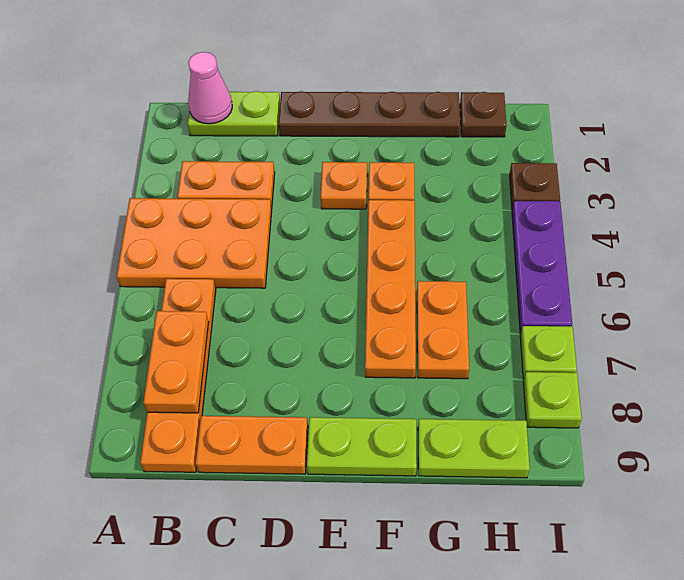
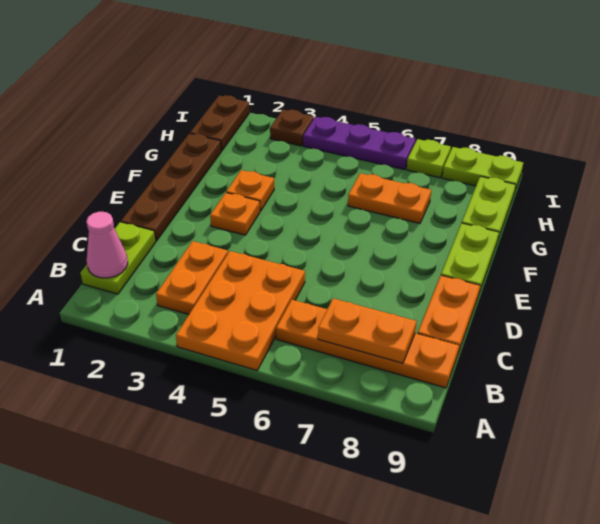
orange plate F4:F7 level 1 -> none
brown plate H1 level 1 -> brown plate H1:I1 level 1
lime plate I8 level 1 -> lime plate I8:I9 level 1

